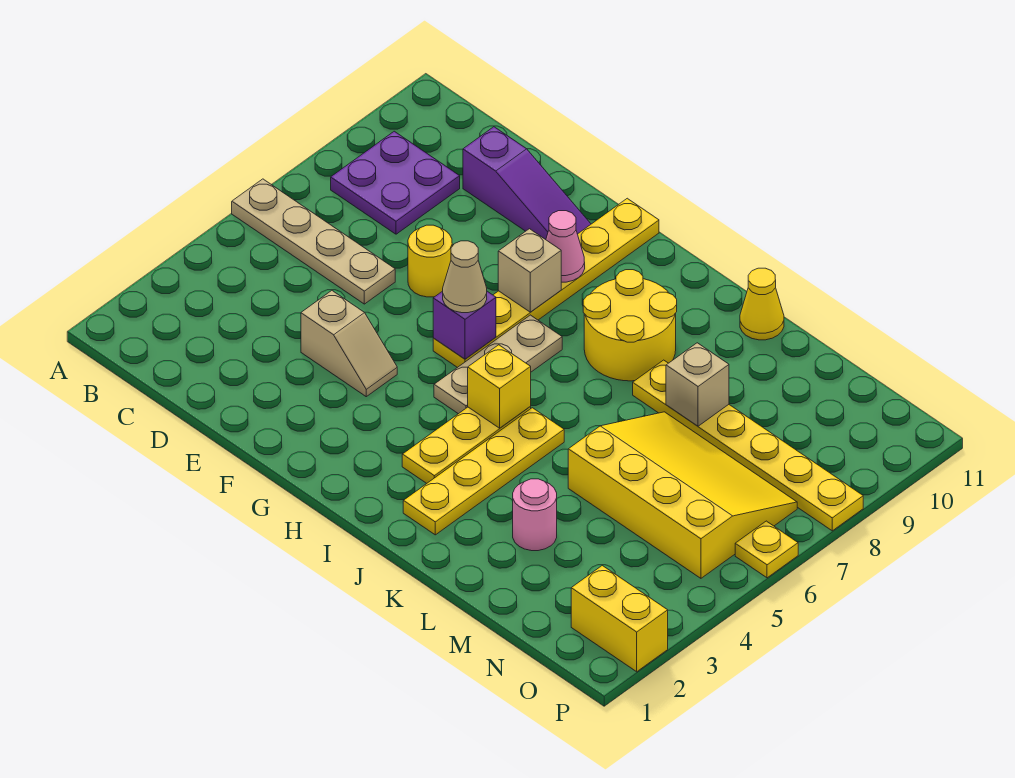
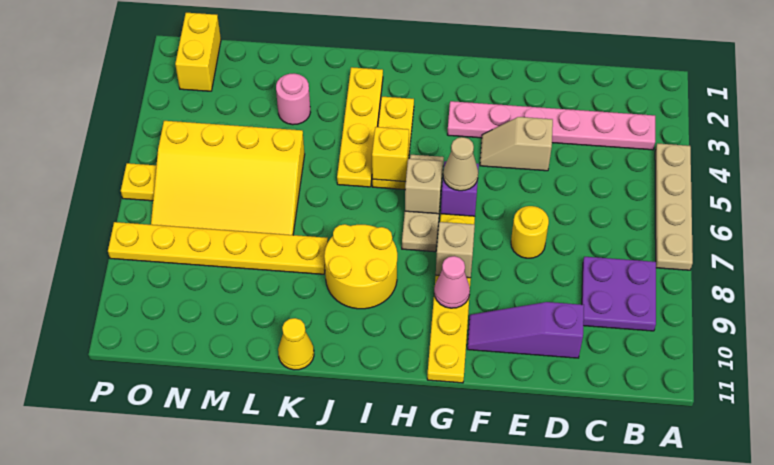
tan plate A6:D6 level 1 -> tan plate A4:A7 level 1
none -> pink plate B3:G3 level 1
tan brick L8 level 2 -> tan brick H6 level 2
yellow brick O2:P2 level 1 -> yellow brick O1:O2 level 1

